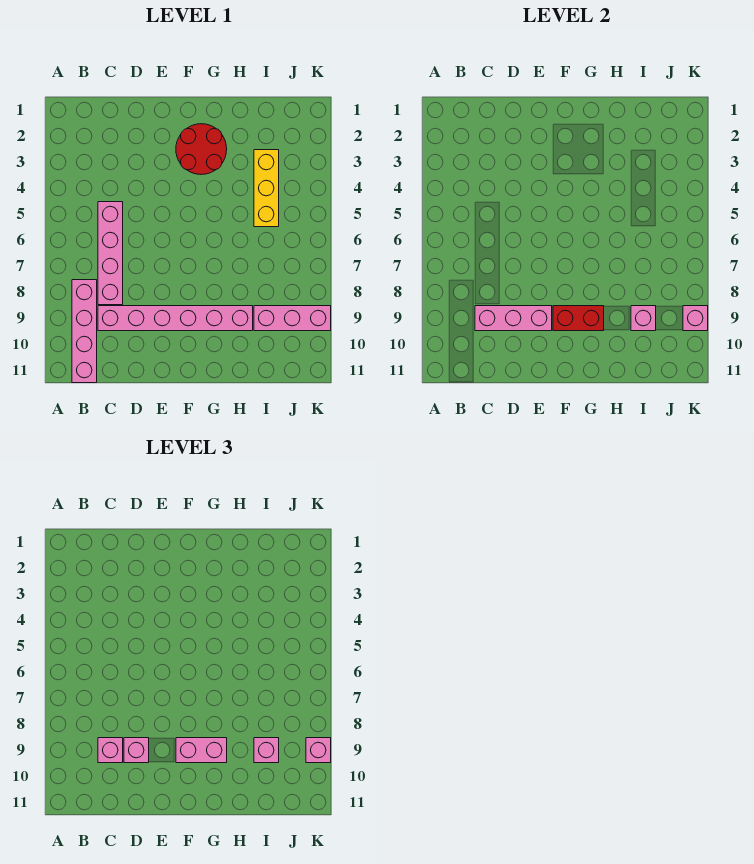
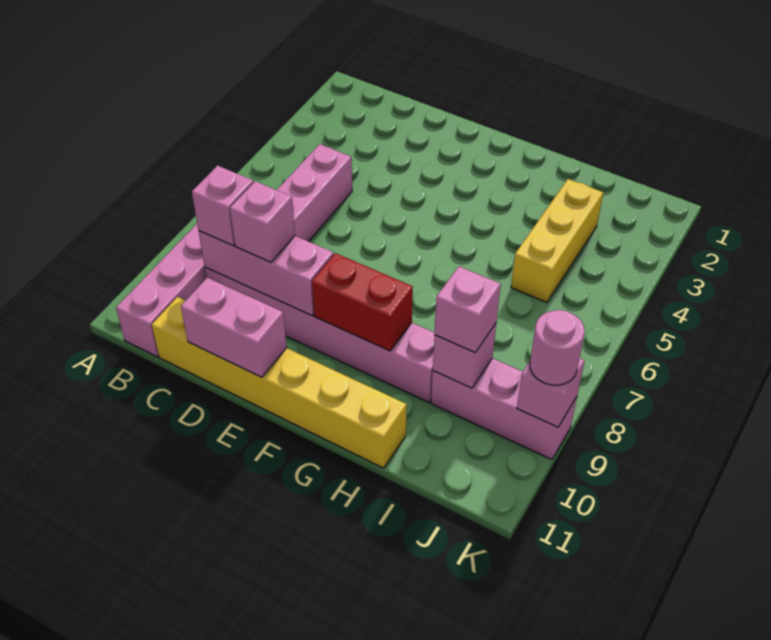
none -> yellow brick C11:H11 level 1
red round brick F2:G3 level 1 -> none
pink brick F9:G9 level 3 -> pink brick D11:E11 level 2
pink brick K9 level 3 -> pink round brick K9 level 3

